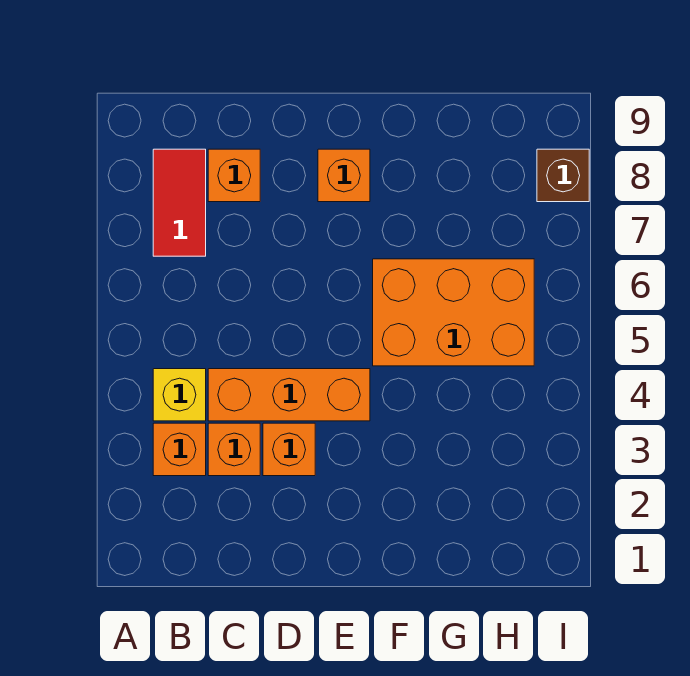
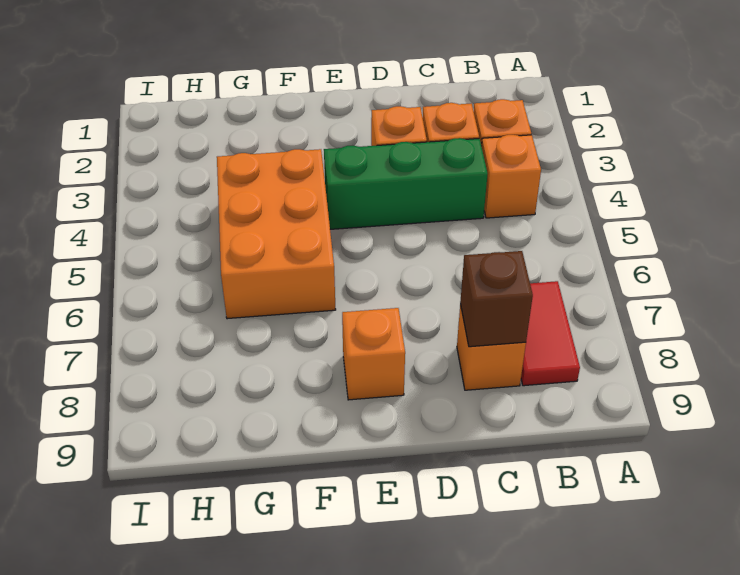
yellow brick B4 level 1 -> orange brick B4 level 1
orange brick C4:E4 level 1 -> green brick C4:E4 level 1
orange brick F5:H6 level 1 -> orange brick F4:G6 level 1
brown brick I8 level 1 -> brown brick C8 level 2

